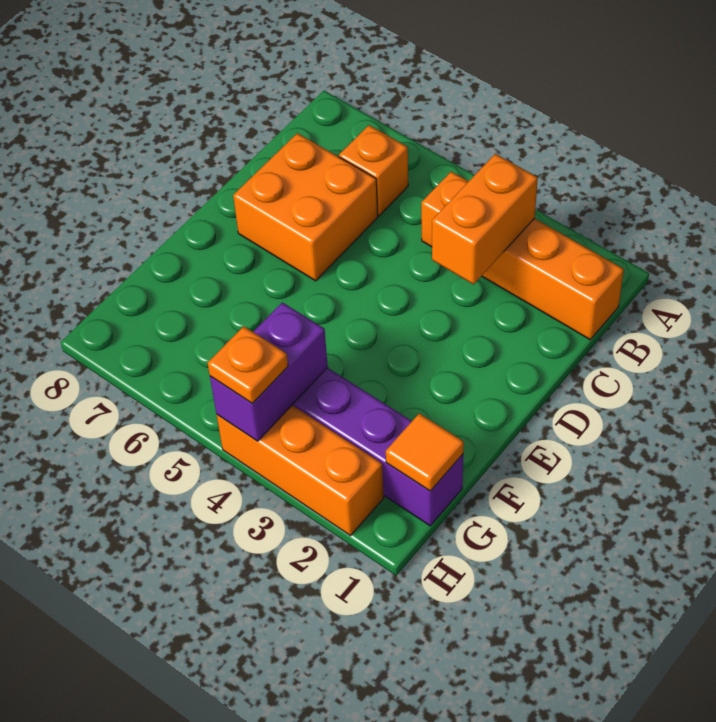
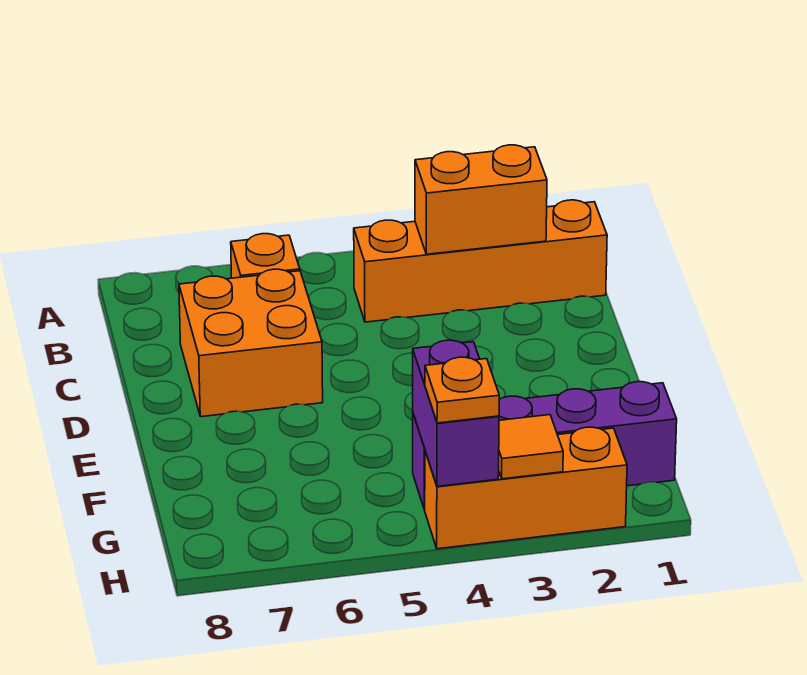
orange brick B3:C3 level 2 -> orange brick B2:B3 level 2
orange tile G1 level 2 -> orange tile H3 level 2

